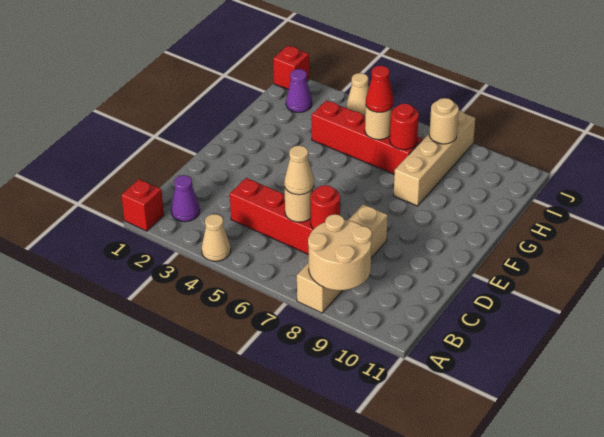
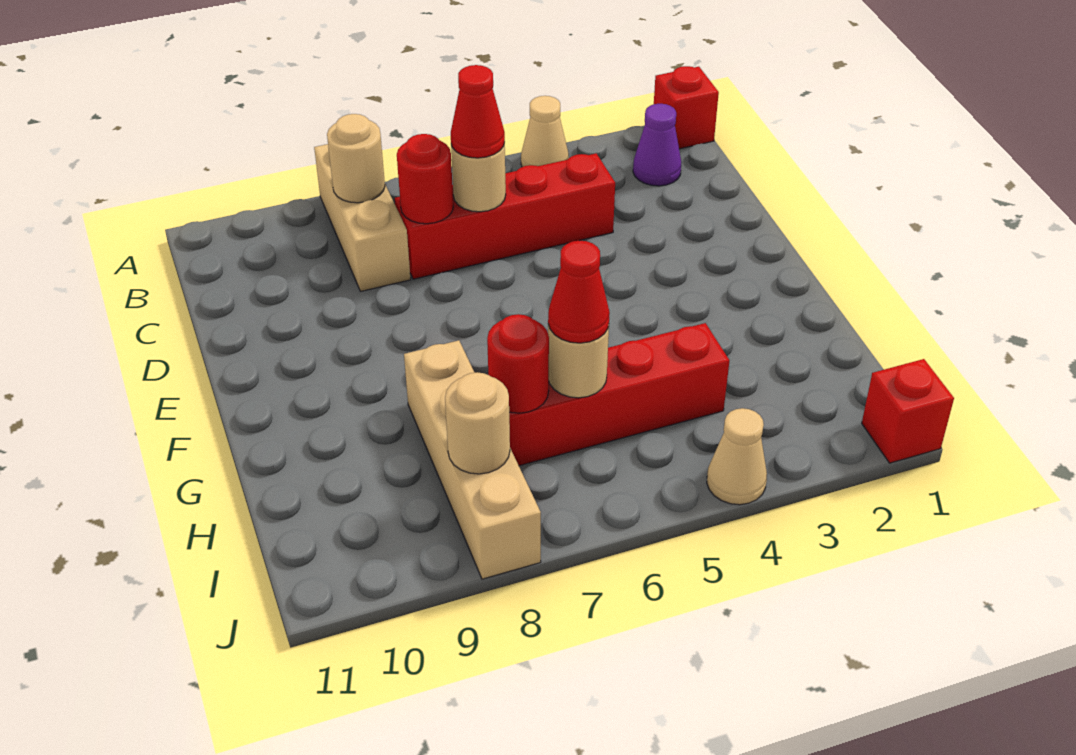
tan brick A8:D8 level 1 -> tan brick A8:C8 level 1
tan round brick A8:B9 level 2 -> tan round brick B8 level 2
tan cone C6 level 3 -> red cone C6 level 3
purple cone I2 level 1 -> none

